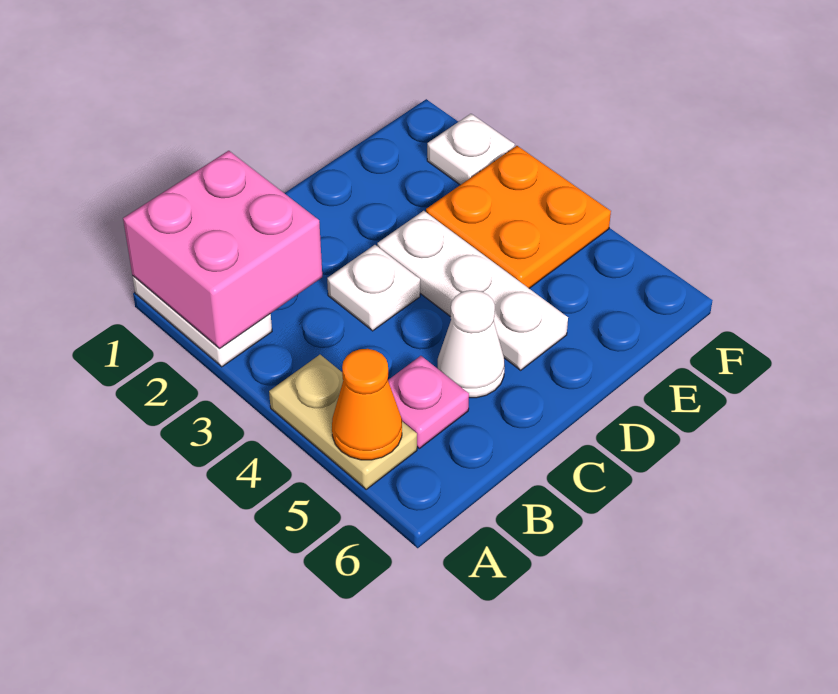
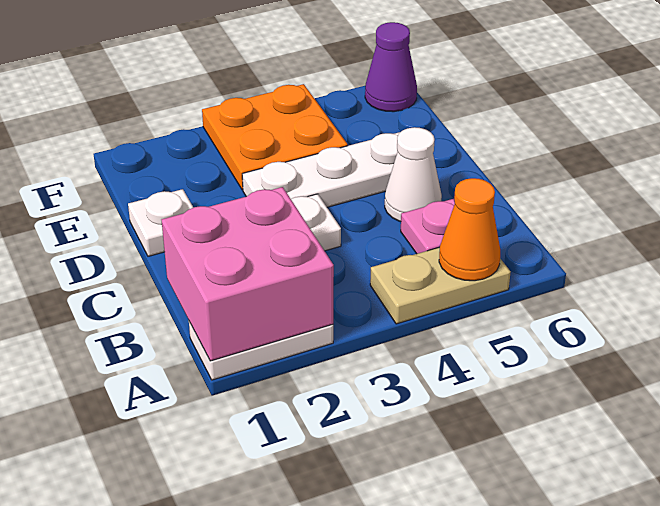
white plate F2 level 1 -> white plate D1 level 1
none -> purple cone F6 level 1

